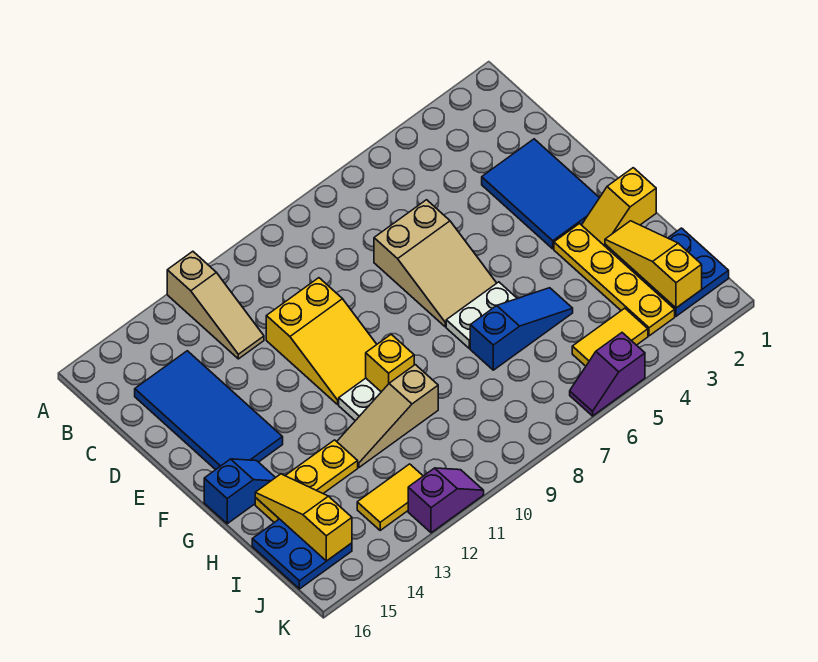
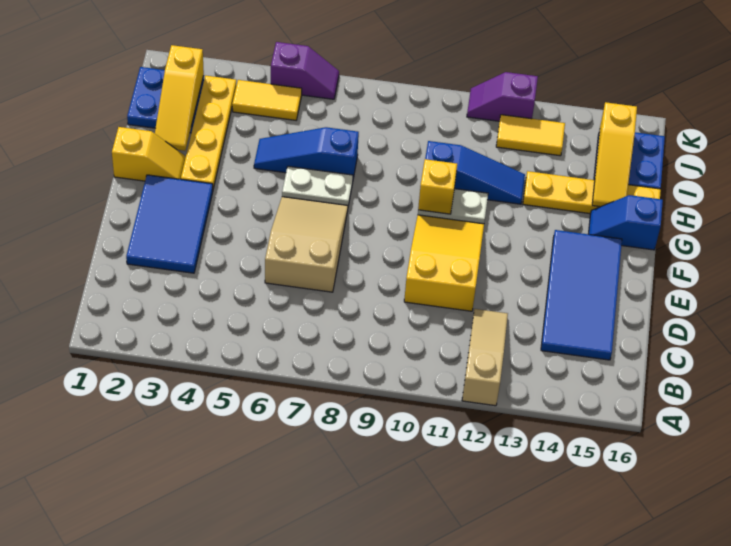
tan slope H10:H12 level 1 top 10 -> blue slope H10:H12 level 1 top 10
yellow plate H13:H15 level 1 -> yellow plate H13:H16 level 1

